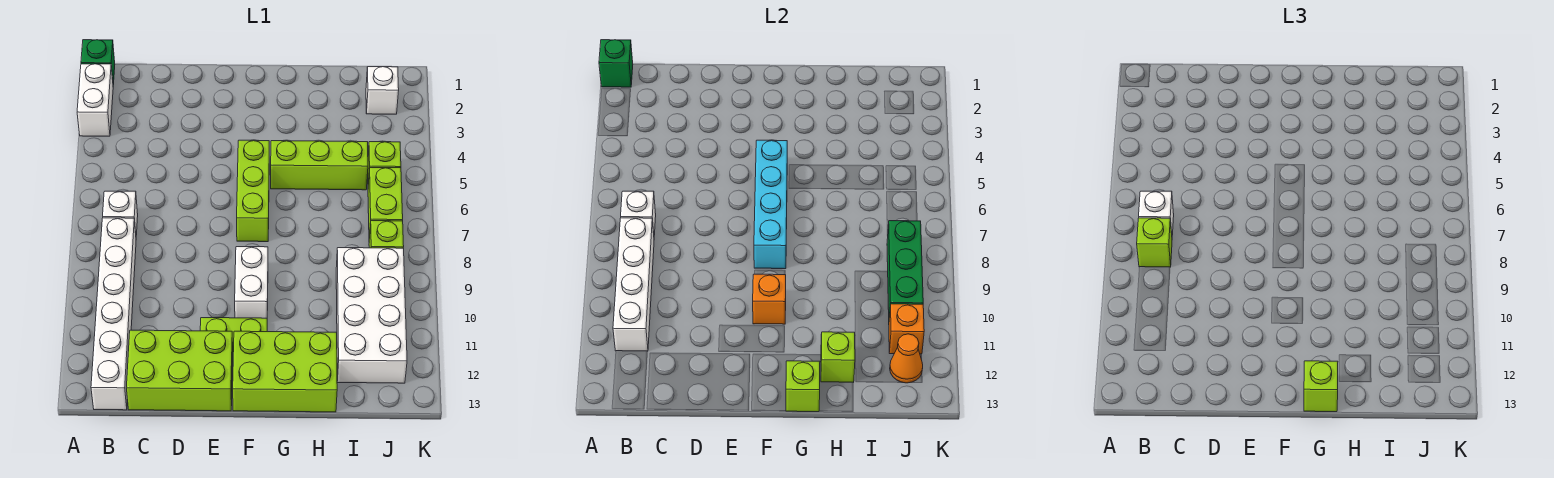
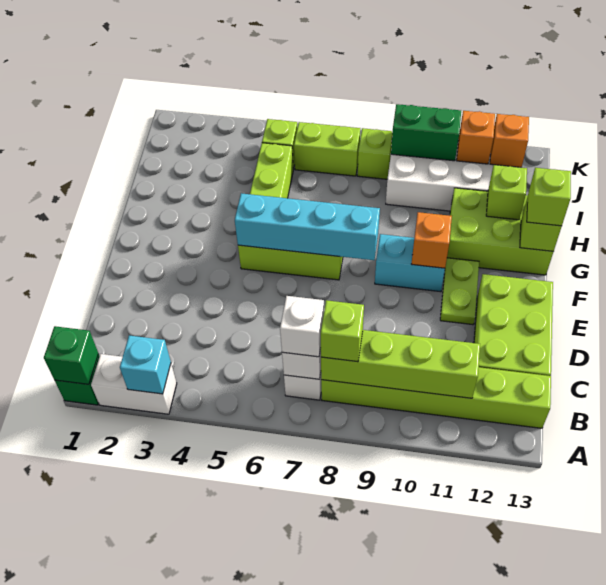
none -> cyan brick A3 level 2
white brick B8:B13 level 1 -> lime brick B8:B13 level 1
white brick B8:B11 level 2 -> lime brick B8:B11 level 2
white brick F9:F10 level 1 -> cyan brick F9:F10 level 1
lime brick F12:H13 level 1 -> lime brick G11:H13 level 1
white brick J2 level 1 -> none
green brick J8:J10 level 2 -> green brick J9:J10 level 2
orange cone J12 level 2 -> orange brick J12 level 2

